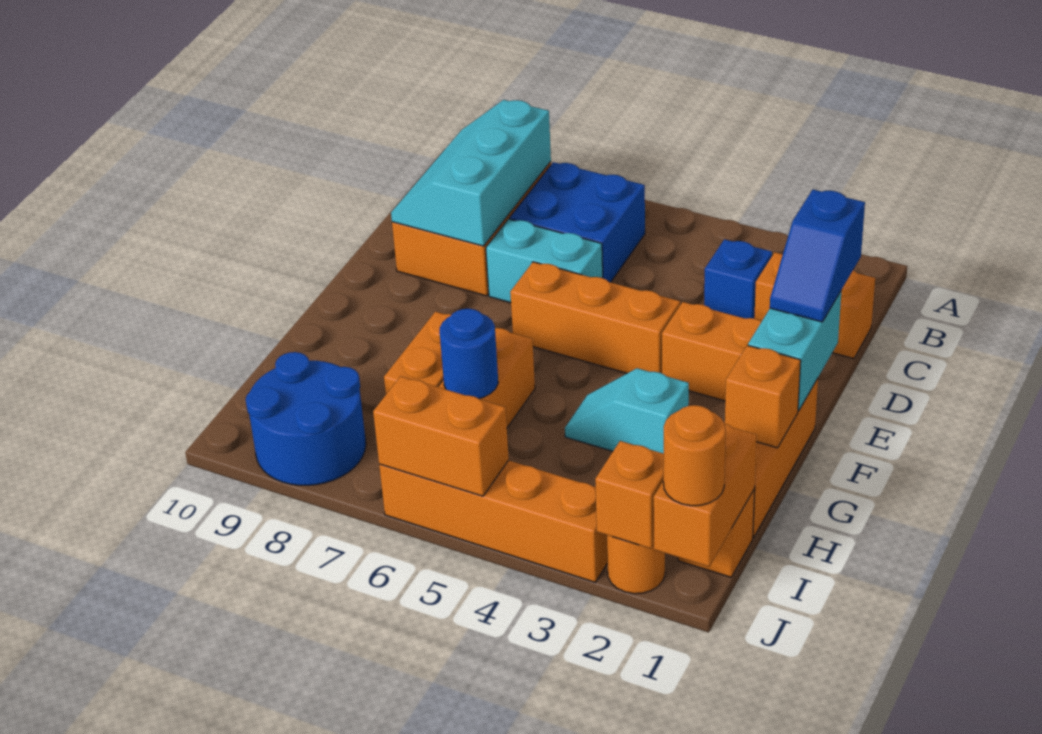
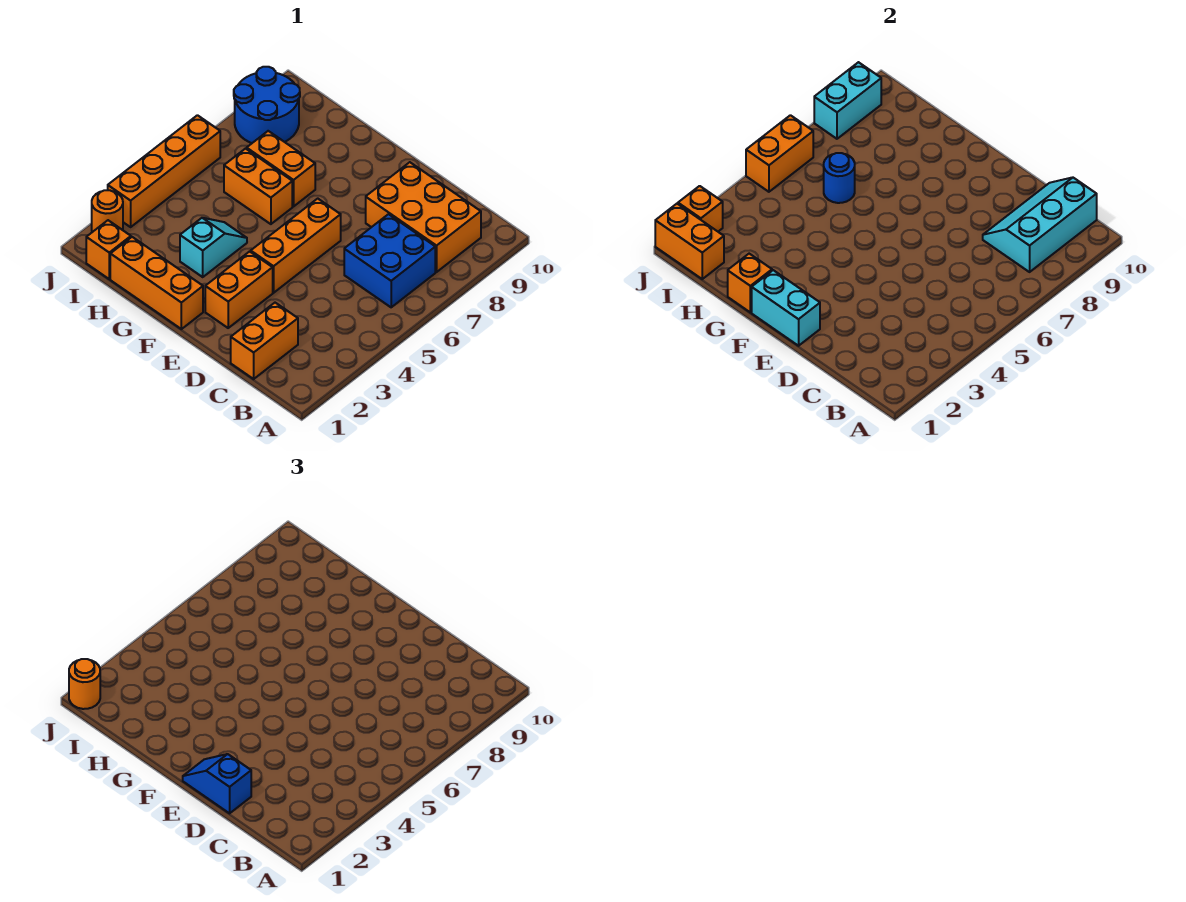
cyan slope B8:D9 level 2 top 8 -> cyan slope B8:C10 level 2 top B
blue brick C3 level 1 -> none
cyan brick D6:D7 level 1 -> cyan brick J8:J9 level 2

